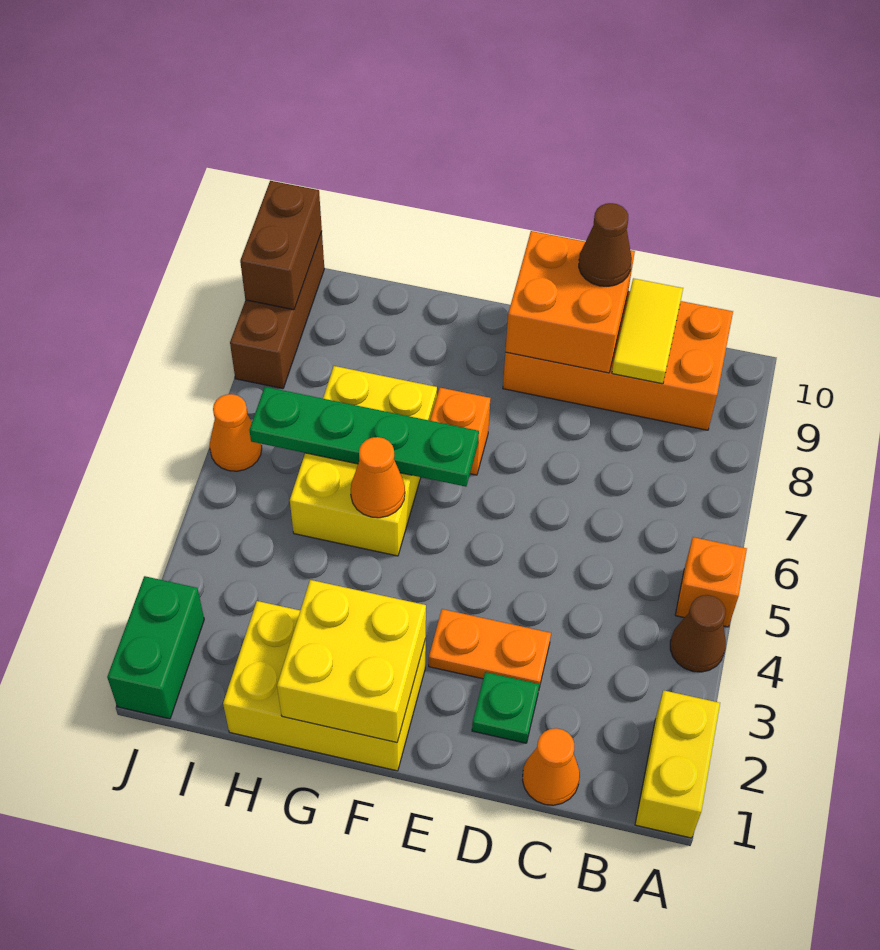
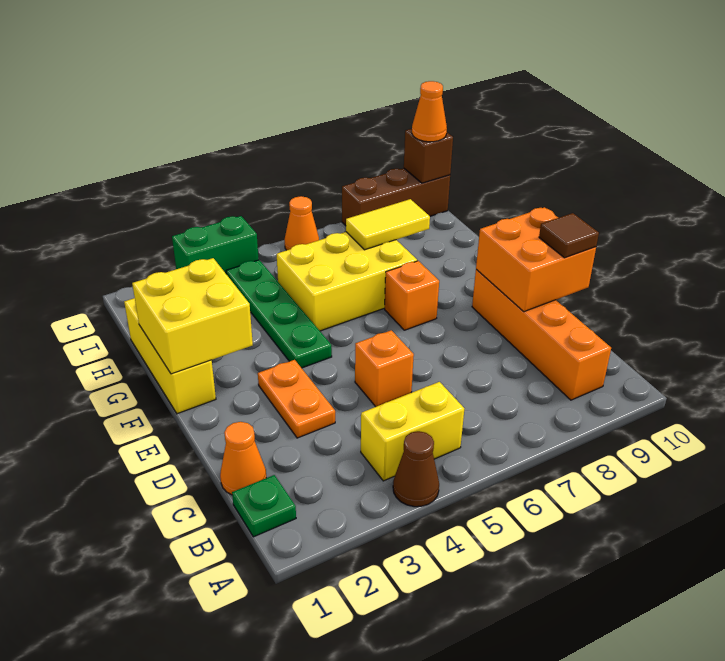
yellow brick A1:A2 level 1 -> yellow brick B4:B5 level 1
orange brick A5 level 1 -> orange brick D5 level 1
orange brick B9:E10 level 1 -> orange brick B9:E9 level 1
yellow tile C9:C10 level 2 -> yellow tile H7:H8 level 2
green plate D2 level 1 -> green plate B1 level 1
brown cone D10 level 3 -> brown tile D10 level 3
yellow brick F1:H2 level 1 -> yellow brick F1:H1 level 1
green plate F6:I6 level 2 -> green plate F4:I4 level 1
orange cone G5 level 2 -> orange cone J10 level 3
green brick J1:J2 level 1 -> green brick J3:J4 level 1
brown brick J9:J10 level 2 -> brown brick J10 level 2

